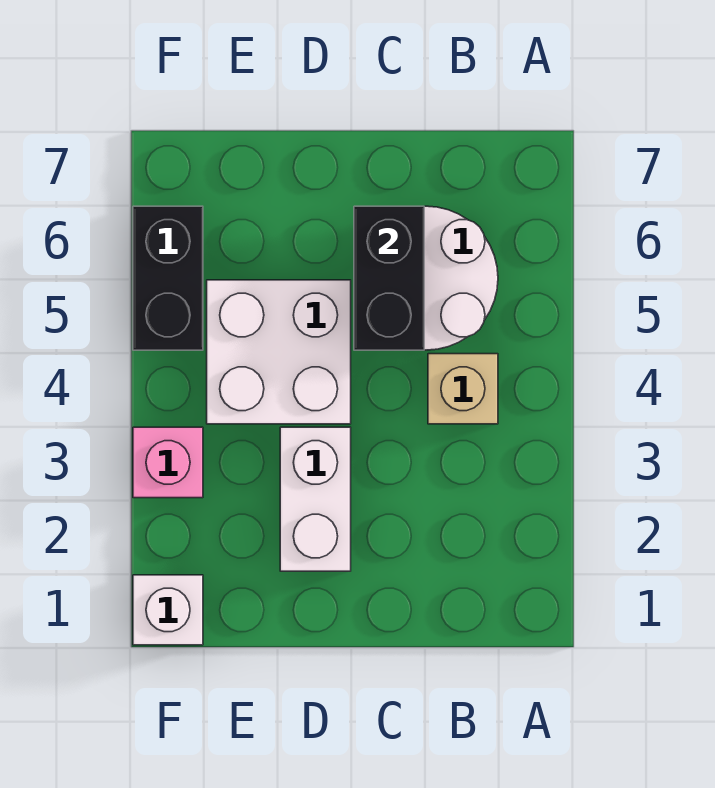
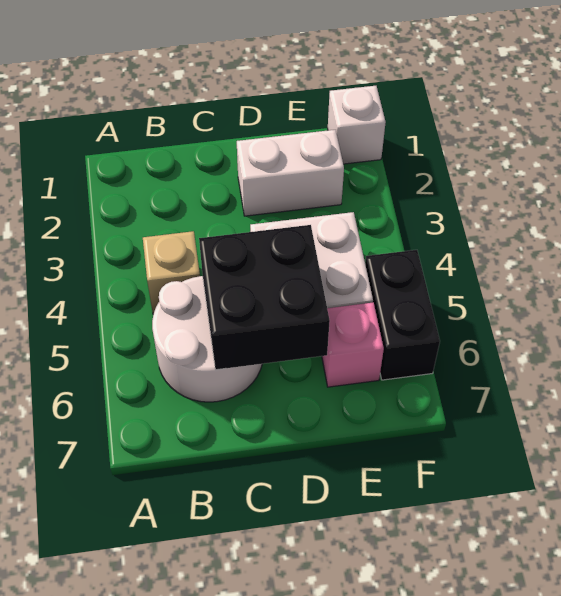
black brick C5:C6 level 2 -> black brick C5:D6 level 2
white brick D2:D3 level 1 -> white brick D2:E2 level 1
pink brick F3 level 1 -> pink brick E6 level 1

